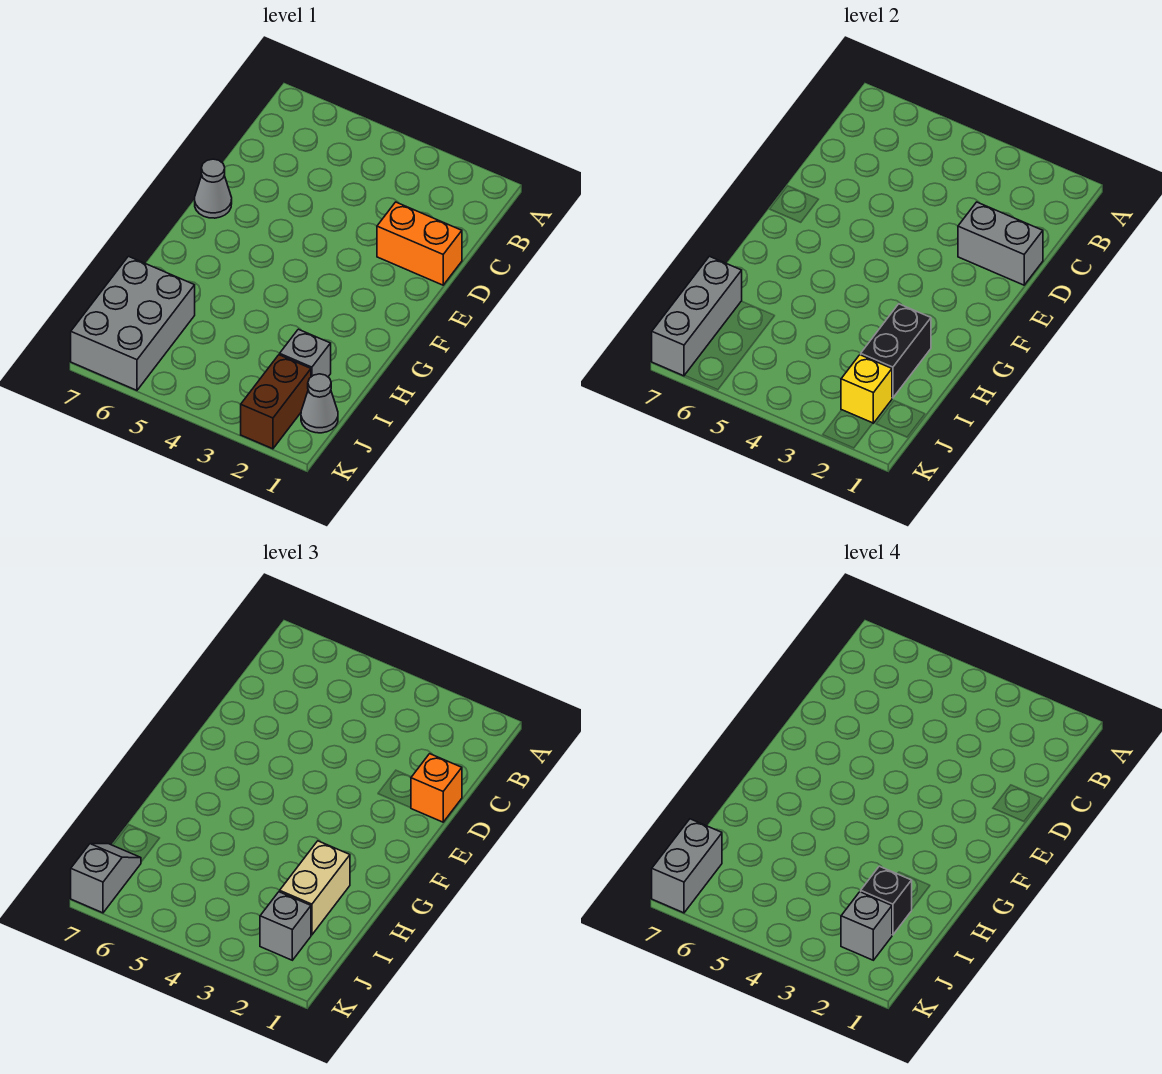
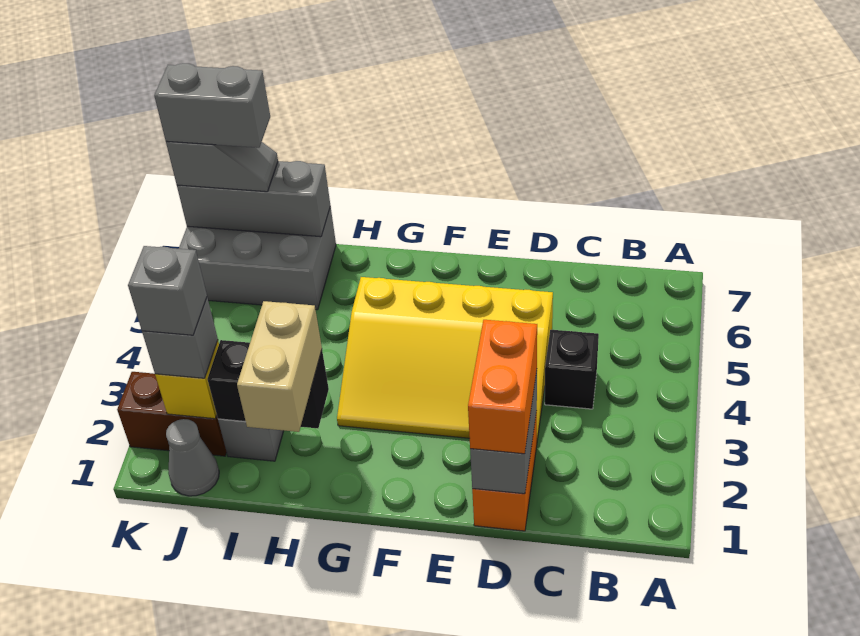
orange brick D1 level 3 -> orange brick D1:D2 level 3
none -> yellow slope D3:G5 level 1 top 5
grey cone E7 level 1 -> none
tan brick H2:I2 level 3 -> tan brick H1:H2 level 3
black brick I2 level 4 -> black brick C4 level 1

